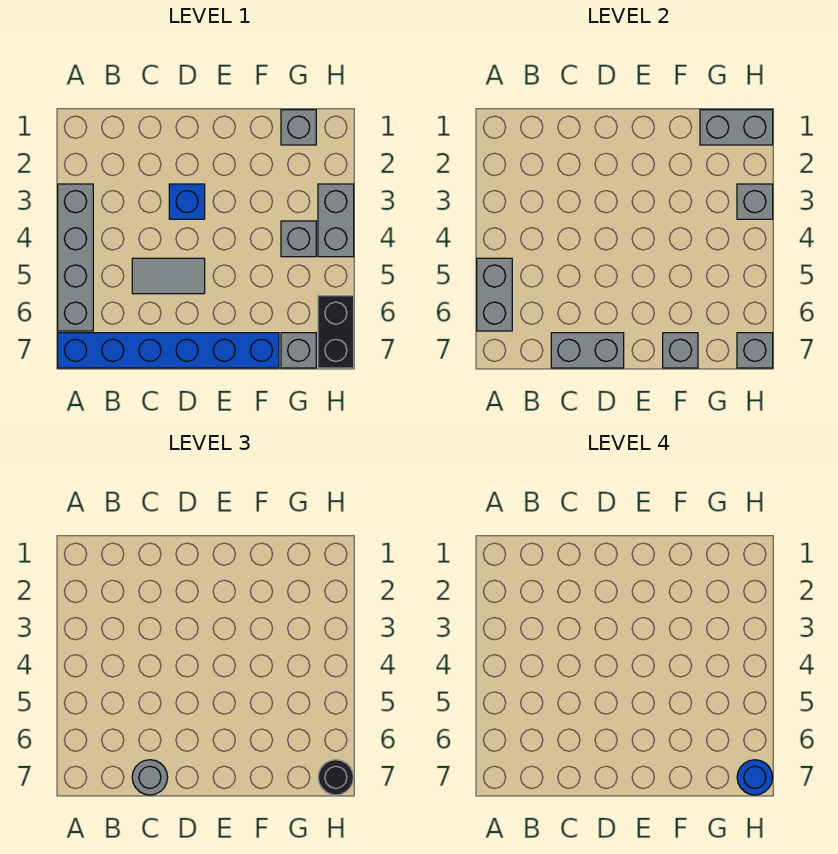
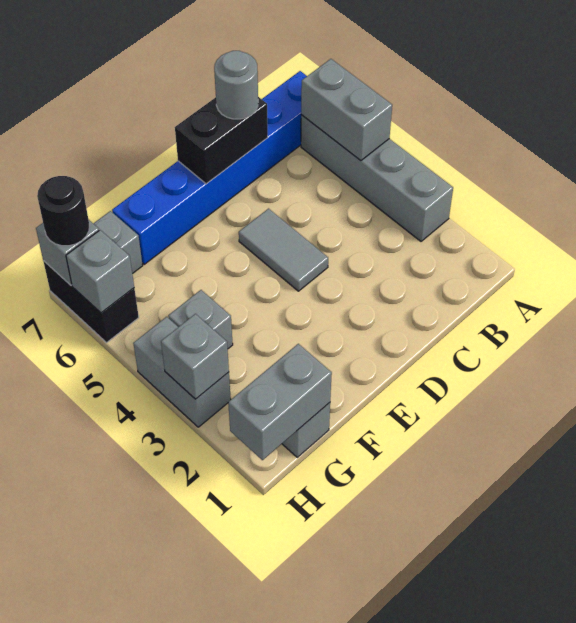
grey tile C5:D5 level 1 -> grey tile D4:D5 level 1
grey brick C7:D7 level 2 -> black brick C7:D7 level 2
blue brick D3 level 1 -> none
grey brick F7 level 2 -> grey brick H6 level 2
blue round brick H7 level 4 -> none

